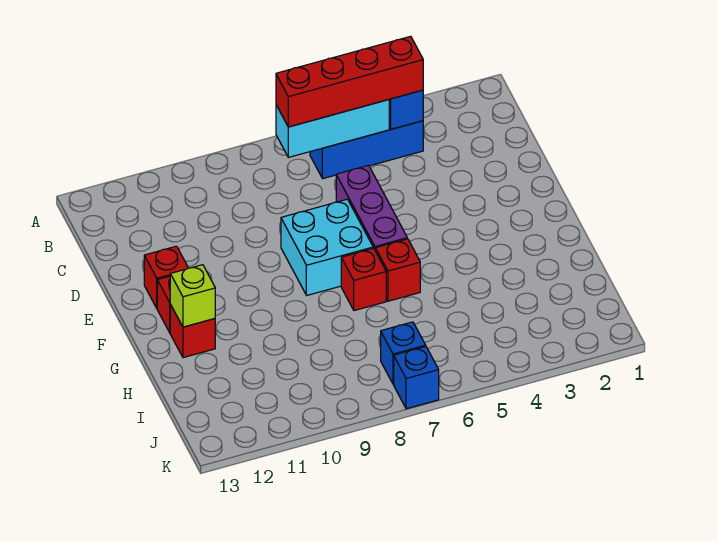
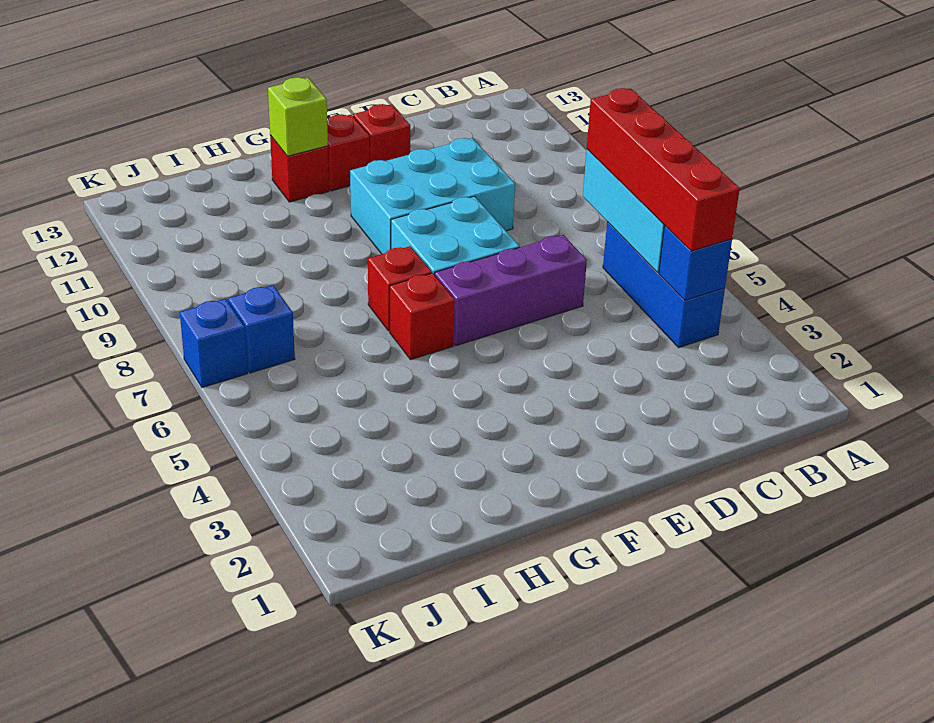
none -> cyan brick D9:F10 level 1

